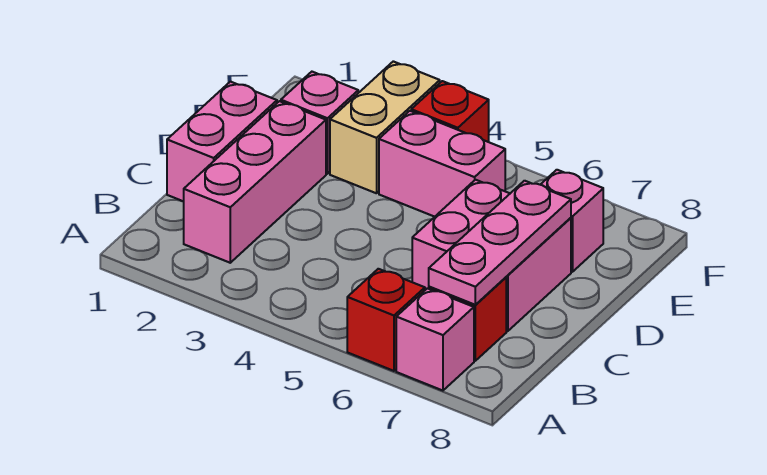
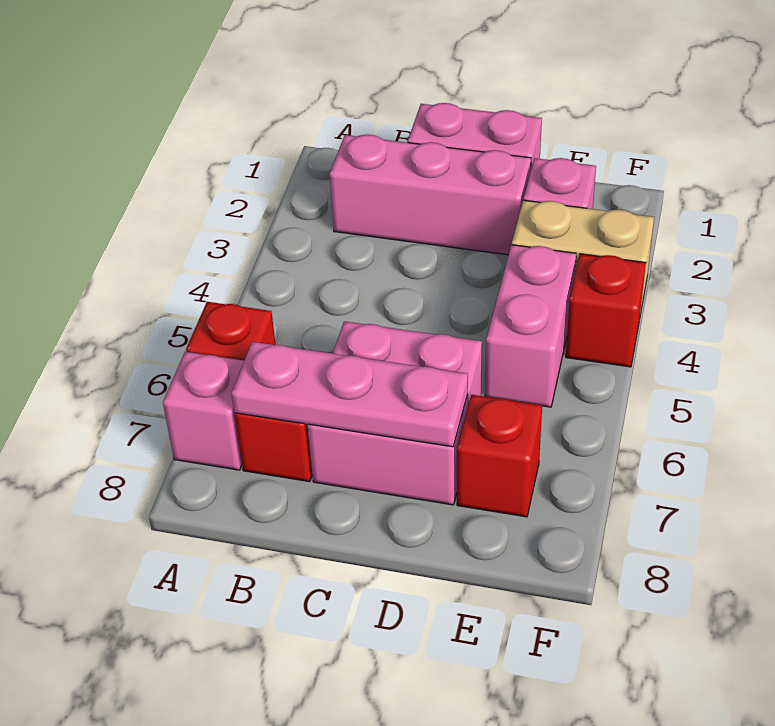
pink brick E7 level 1 -> red brick E7 level 1

